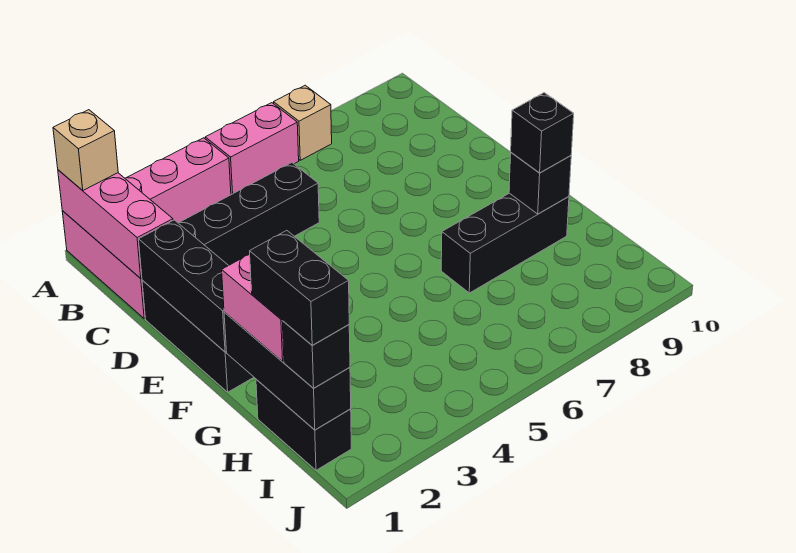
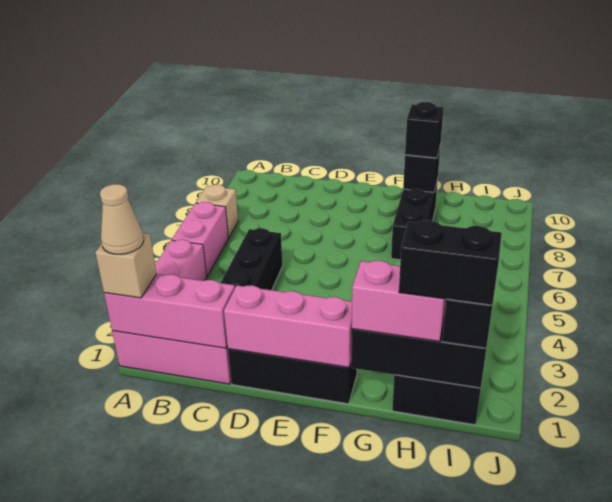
none -> tan cone A1 level 4
black brick D1:F1 level 2 -> pink brick D1:F1 level 2

